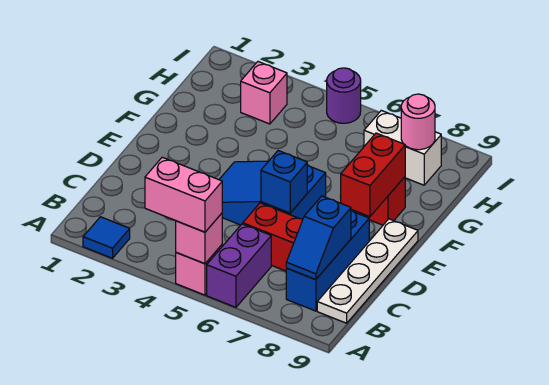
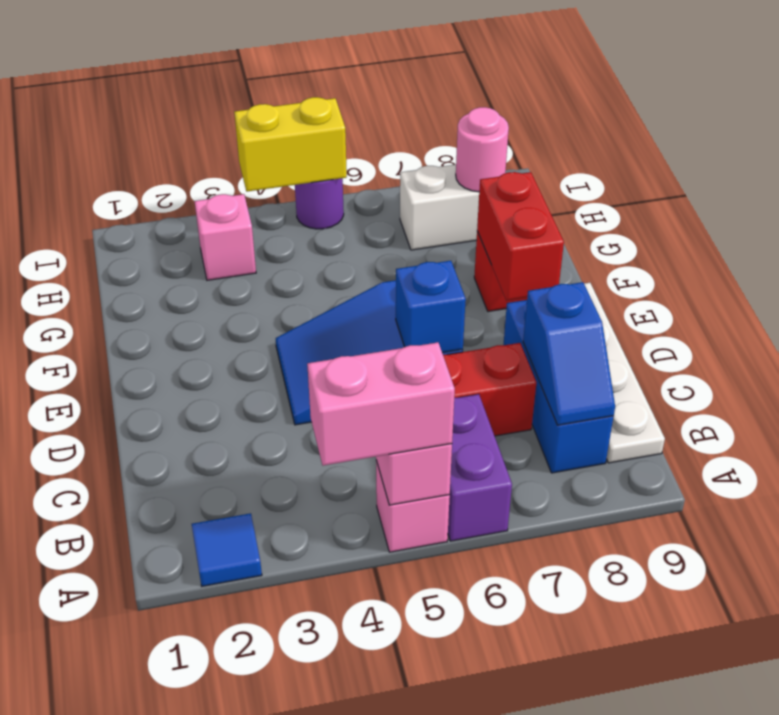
none -> yellow brick I4:I5 level 2

